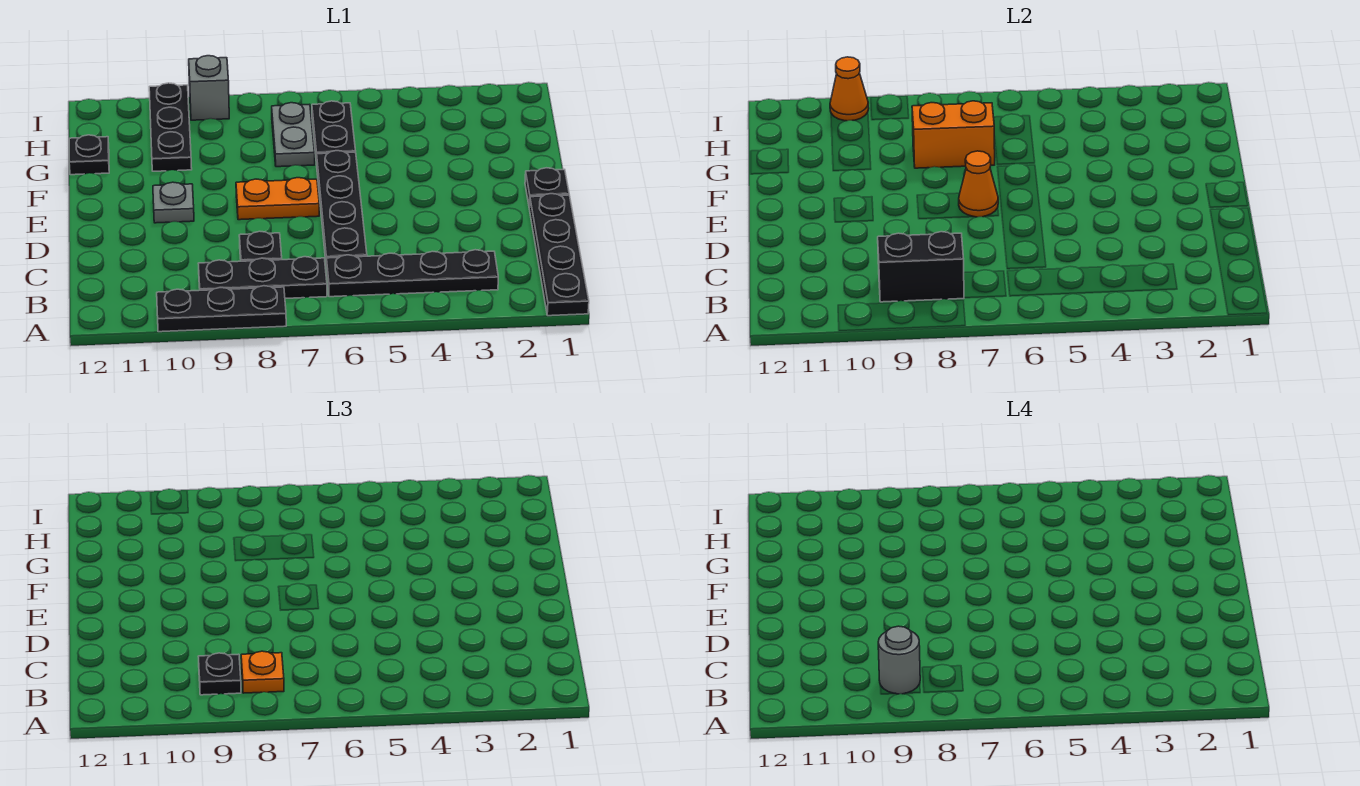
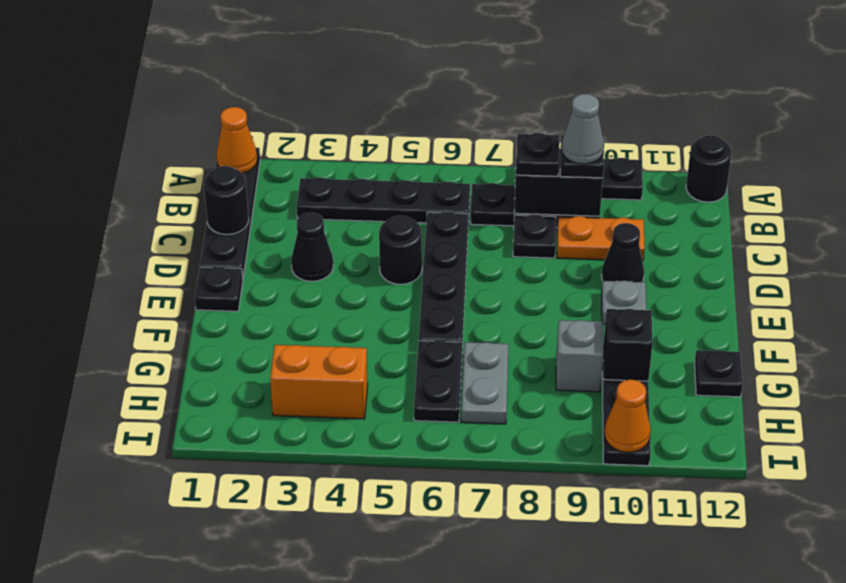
none -> black round brick A12 level 1
orange plate B8 level 3 -> black plate B8 level 3
grey round brick B9 level 4 -> grey cone B9 level 4
none -> black round brick C1 level 2
none -> black cone D3 level 1
none -> black round brick D5 level 1
none -> black cone D10 level 1
orange plate E7:E8 level 1 -> orange plate C9:C10 level 1
orange cone E7 level 2 -> orange cone A1 level 2
orange brick G7:G8 level 2 -> orange brick H3:H4 level 1
none -> black brick G10 level 2
grey brick I9 level 1 -> grey brick G9 level 1

